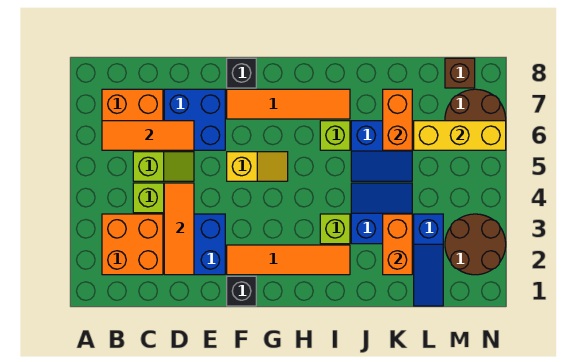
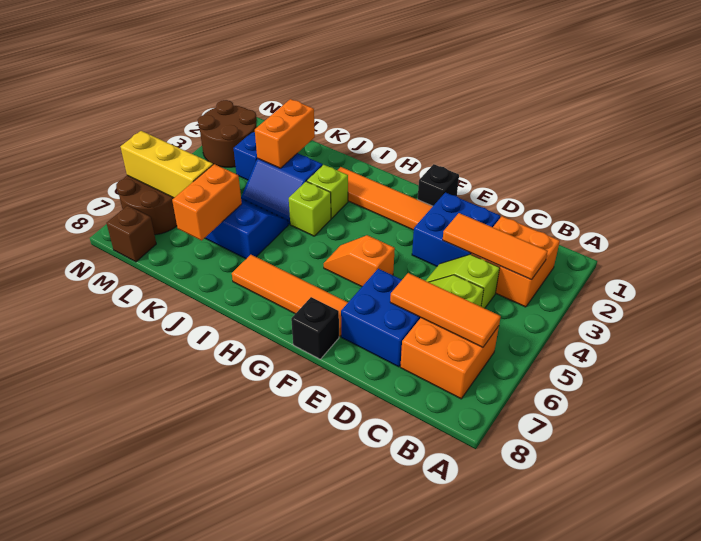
orange tile D2:D4 level 2 -> orange tile B3:D3 level 2
yellow slope F5:G5 level 1 top F -> orange slope F5:G5 level 1 top F
lime brick I6 level 1 -> lime brick I4 level 1

